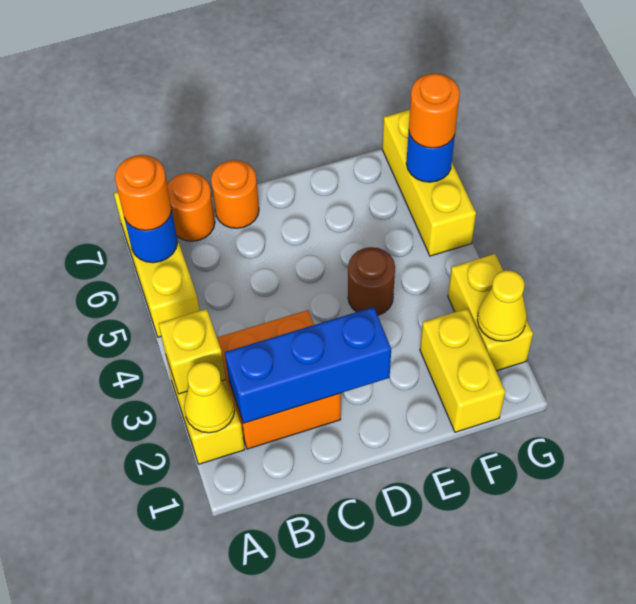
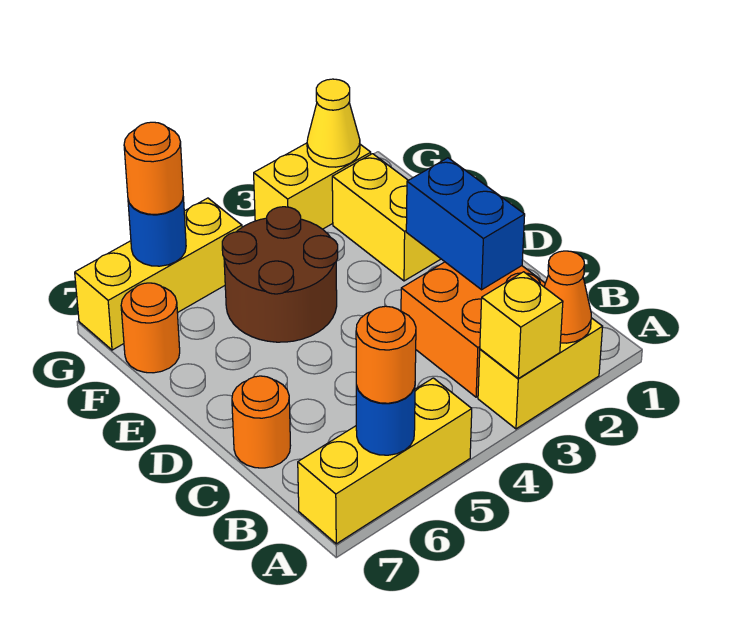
yellow cone A2 level 2 -> orange cone A2 level 2
blue brick B2:D2 level 2 -> blue brick C2:D2 level 2
orange round brick B7 level 1 -> orange round brick F7 level 1
brown round brick E4 level 1 -> brown round brick E4:F5 level 1
yellow brick F1:F2 level 1 -> yellow brick E2:F2 level 1

